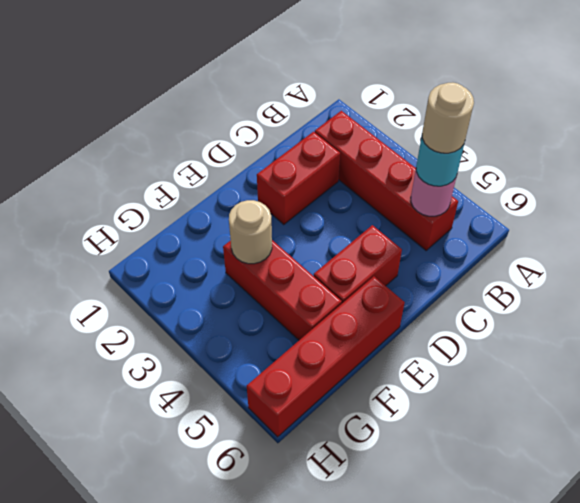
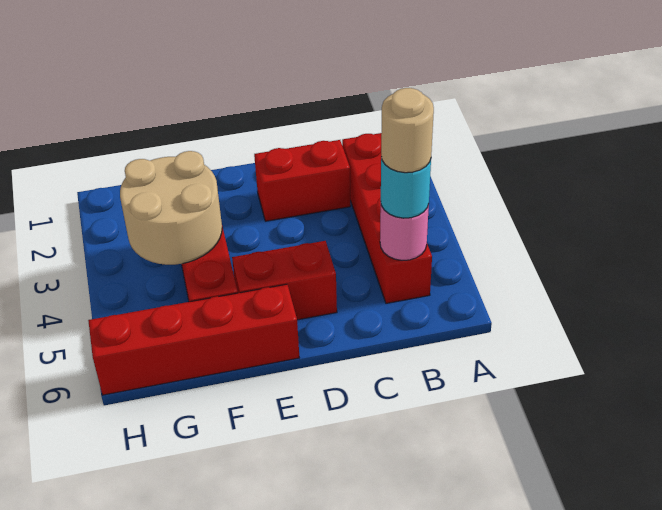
tan round brick F3 level 2 -> tan round brick F3:G4 level 2

